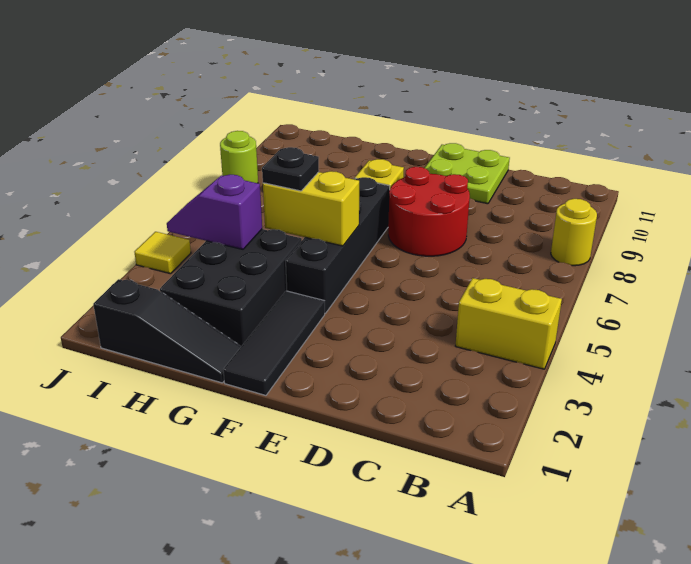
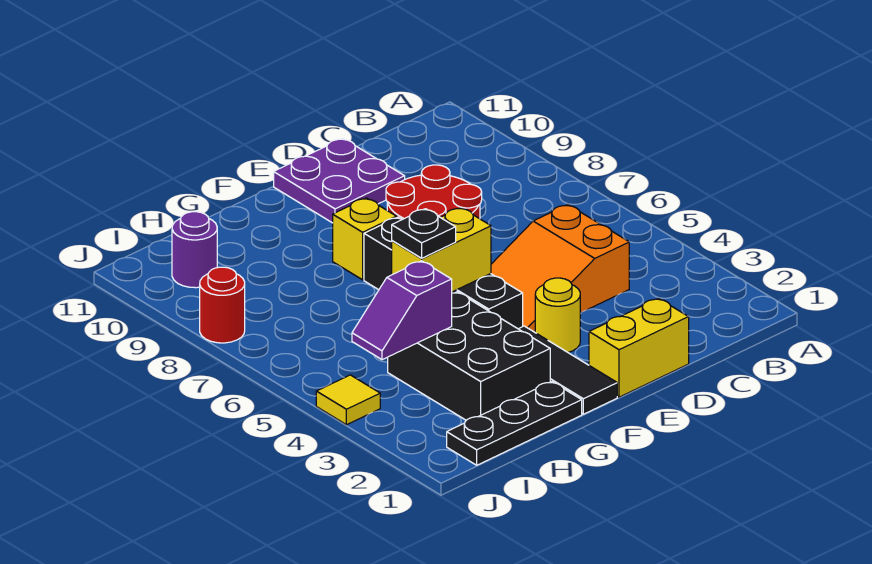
yellow brick A4:B4 level 1 -> yellow brick D1:E1 level 1
yellow round brick A8 level 1 -> yellow round brick E3 level 1
none -> orange slope C4:E5 level 1 top C
lime plate D10:E11 level 1 -> purple plate D10:E11 level 1
black slope G1:I1 level 1 top I -> black plate G1:I1 level 1
none -> purple round brick I10 level 1
lime round brick J8 level 1 -> red round brick J8 level 1

